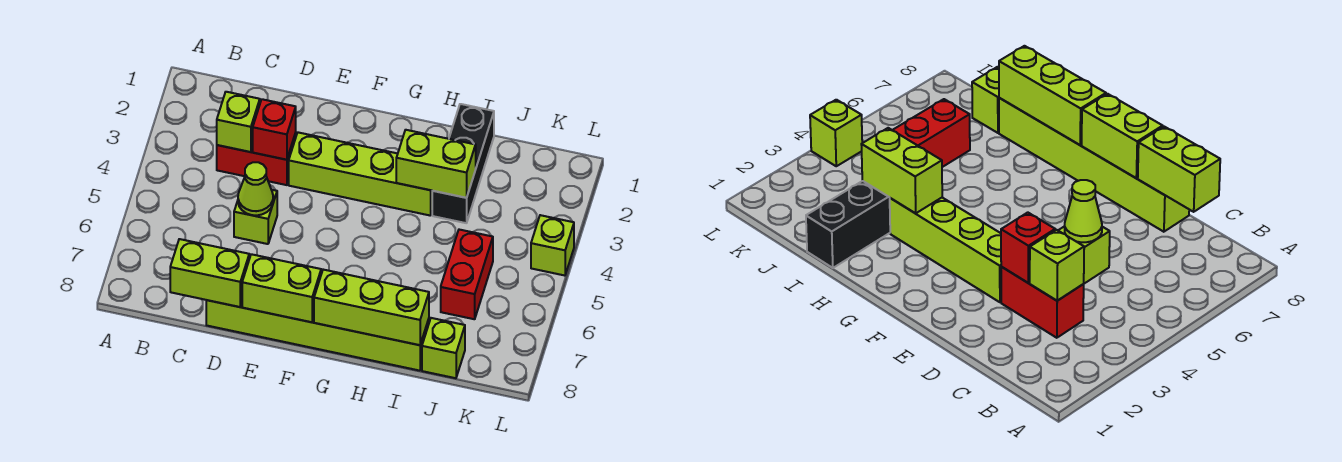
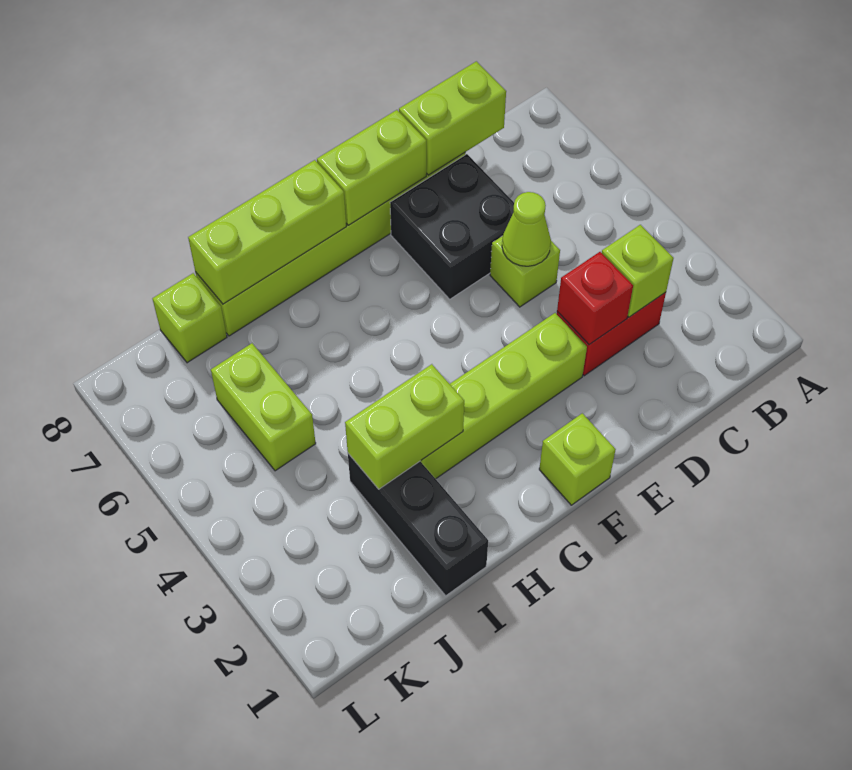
none -> black brick D6:E7 level 1
red brick J5:J6 level 1 -> lime brick J5:J6 level 1
lime brick L4 level 1 -> lime brick F1 level 1

